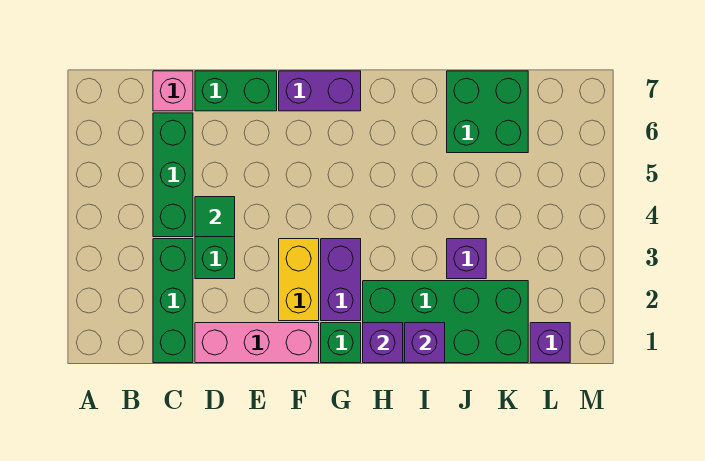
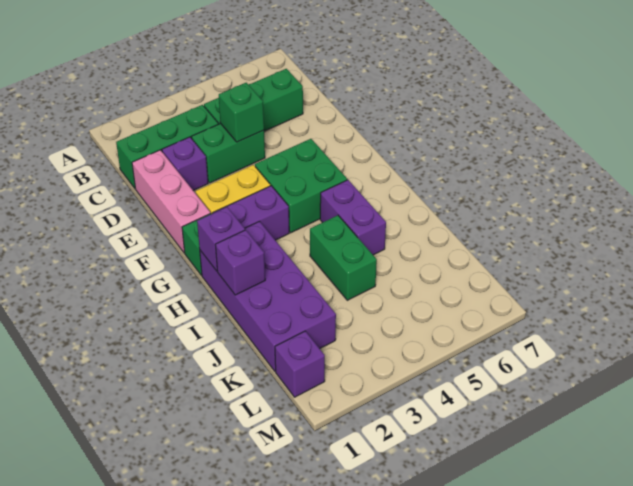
pink brick C7 level 1 -> none
green tile D4 level 2 -> green brick D4 level 2
green brick D7:E7 level 1 -> green brick I4:J4 level 1
purple brick F7:G7 level 1 -> purple brick H5:I5 level 1
green brick H1:K2 level 1 -> purple brick H1:K2 level 1
purple brick J3 level 1 -> purple brick D2 level 1
green brick J6:K7 level 1 -> green brick F4:G5 level 1

